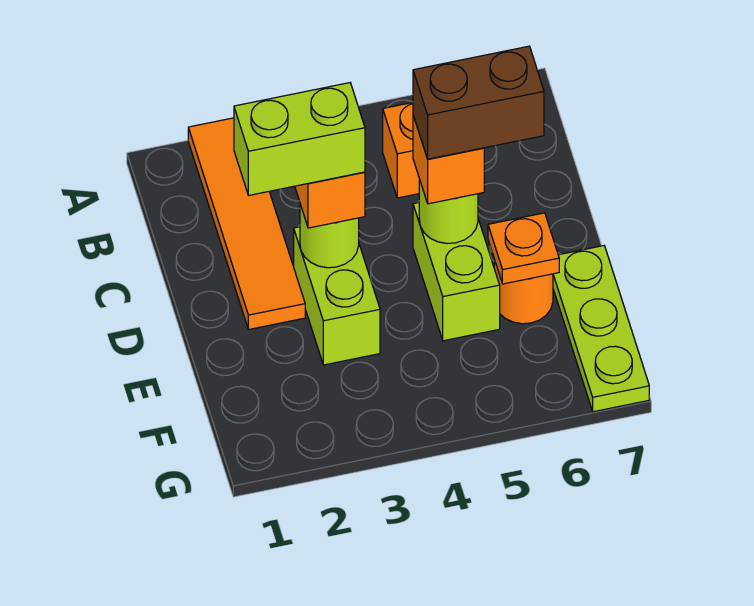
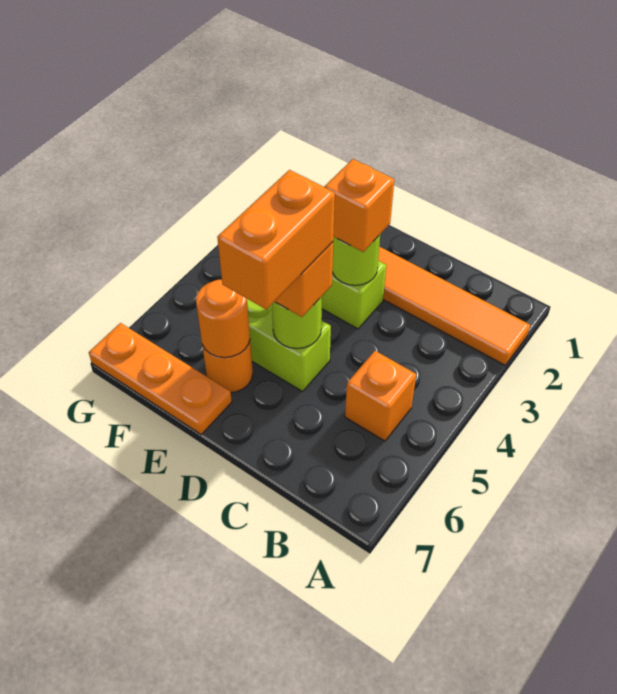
lime brick D2:D3 level 4 -> none
brown brick D5:D6 level 4 -> orange brick D5:D6 level 4
orange plate E6 level 2 -> orange round brick E6 level 2
lime plate E7:G7 level 1 -> orange plate E7:G7 level 1

